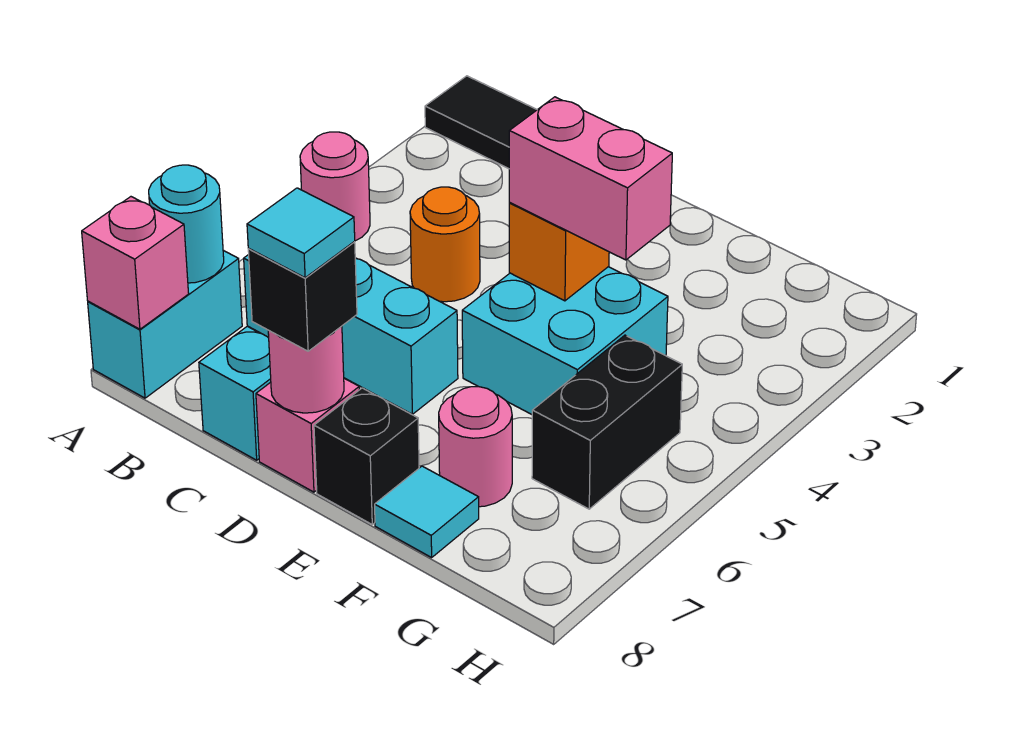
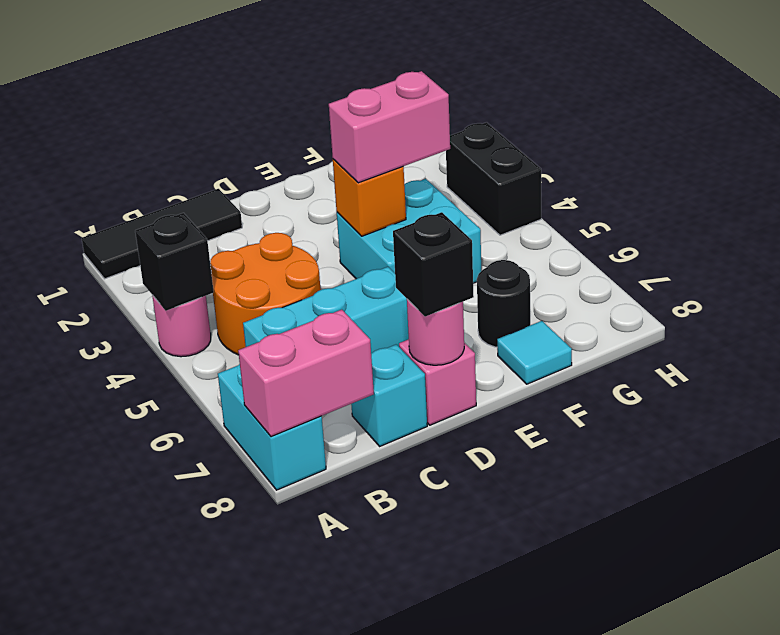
cyan round brick A7 level 2 -> none
pink brick A8 level 2 -> pink brick A8:B8 level 2
orange round brick C4 level 1 -> orange round brick B4:C5 level 1
cyan tile D8 level 4 -> none
black brick E8 level 1 -> black brick A4 level 2
pink round brick F7 level 1 -> black round brick F7 level 1
black brick G5:G6 level 1 -> black brick H3:H4 level 1

